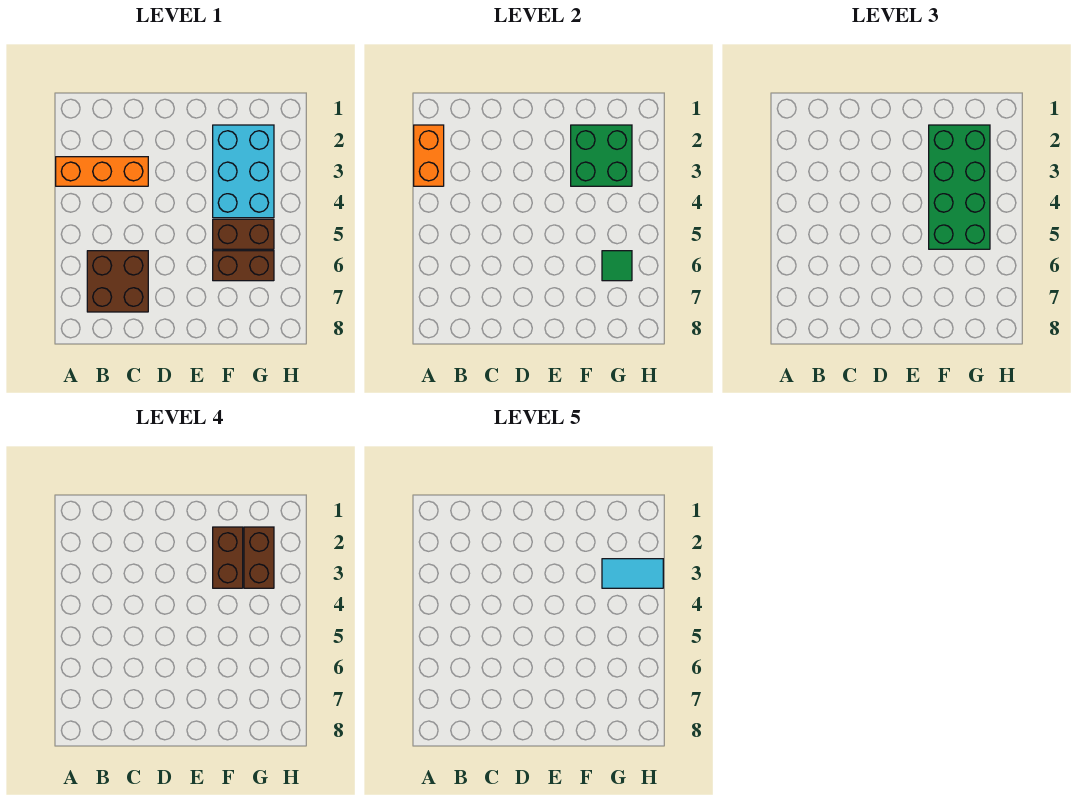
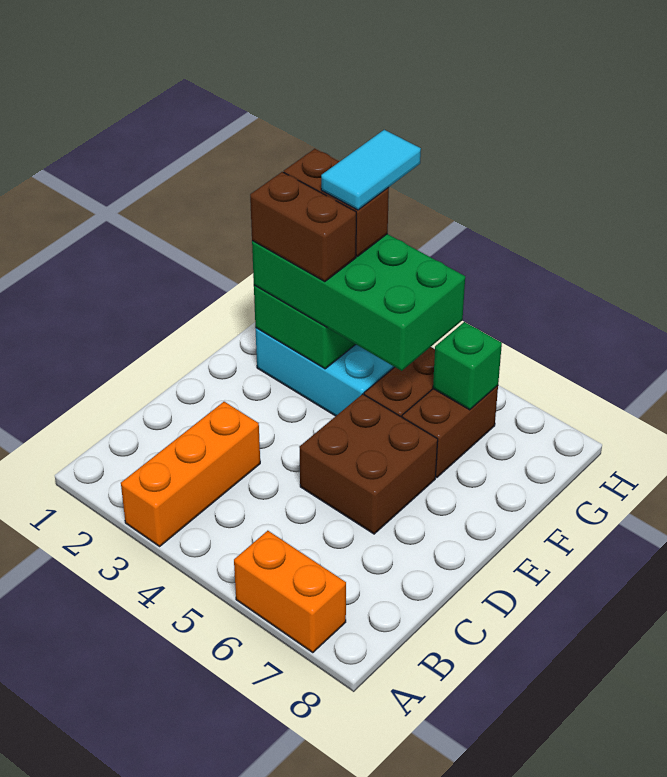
orange brick A2:A3 level 2 -> orange brick A6:A7 level 1
brown brick B6:C7 level 1 -> brown brick D5:E6 level 1
green tile G6 level 2 -> green brick G6 level 2

